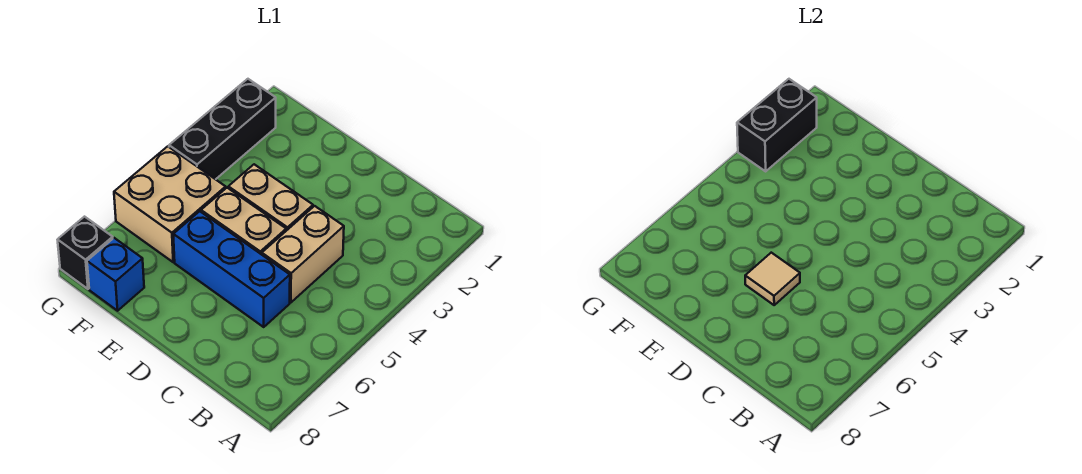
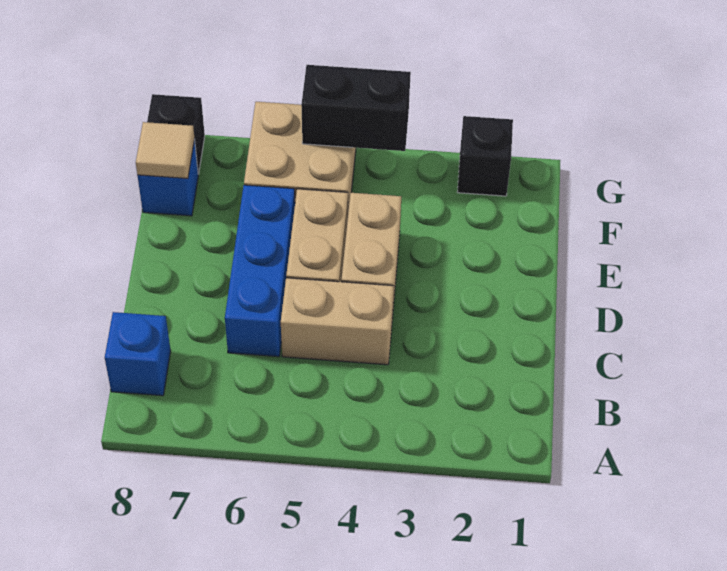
none -> blue brick B8 level 1
tan tile D6 level 2 -> tan tile F8 level 2
black brick G2:G4 level 1 -> black brick G2 level 1
black brick G2:G3 level 2 -> black brick G4:G5 level 2

